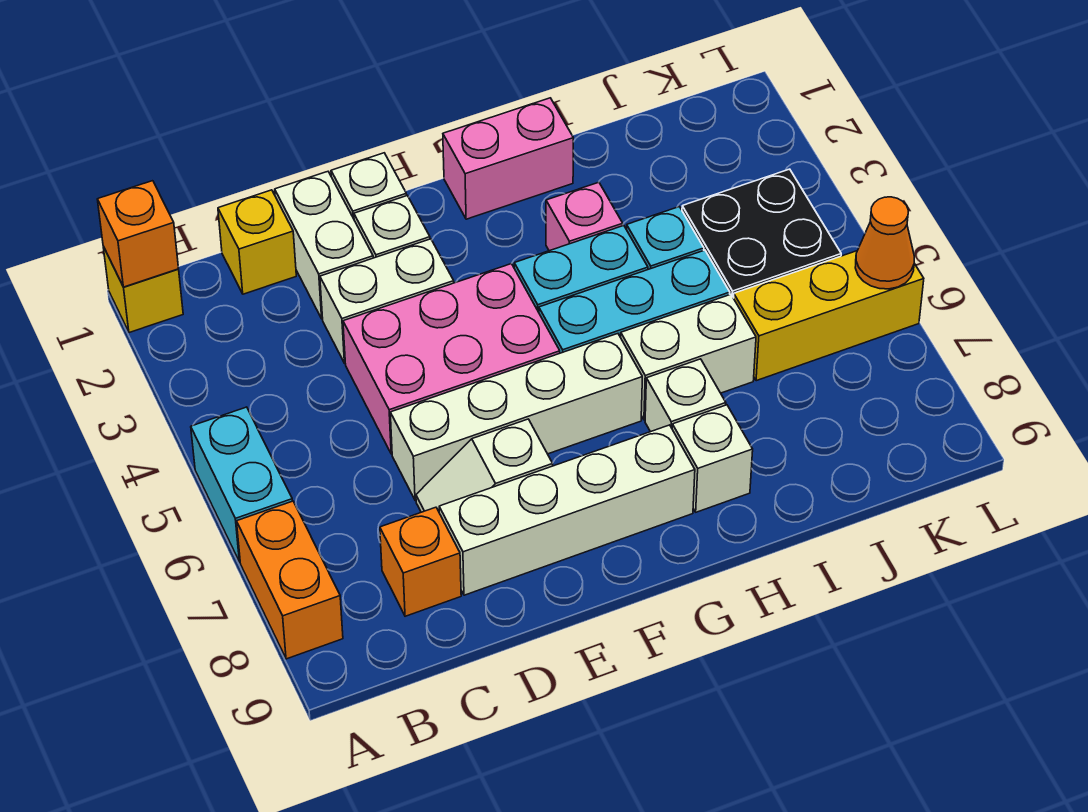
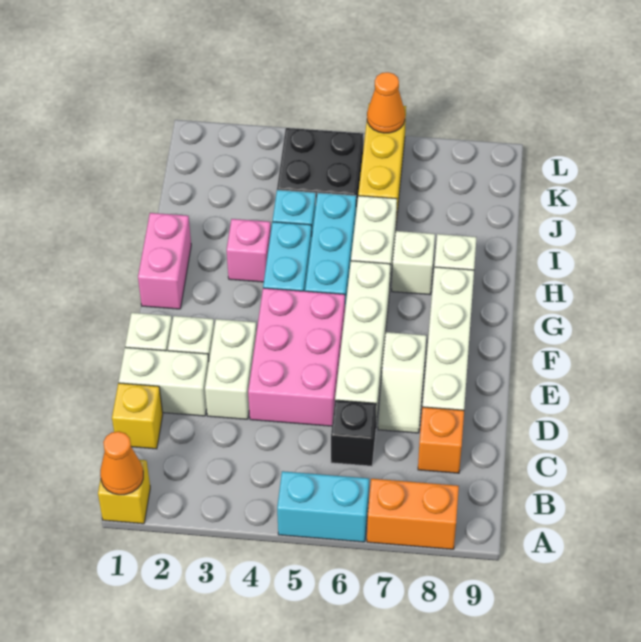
orange brick A1 level 2 -> orange cone A1 level 2
none -> black brick C6 level 1

